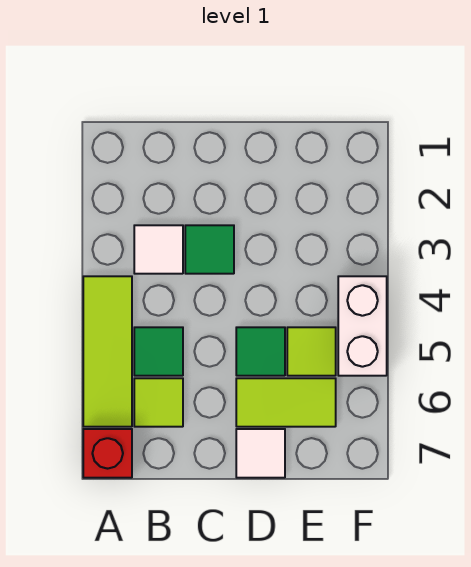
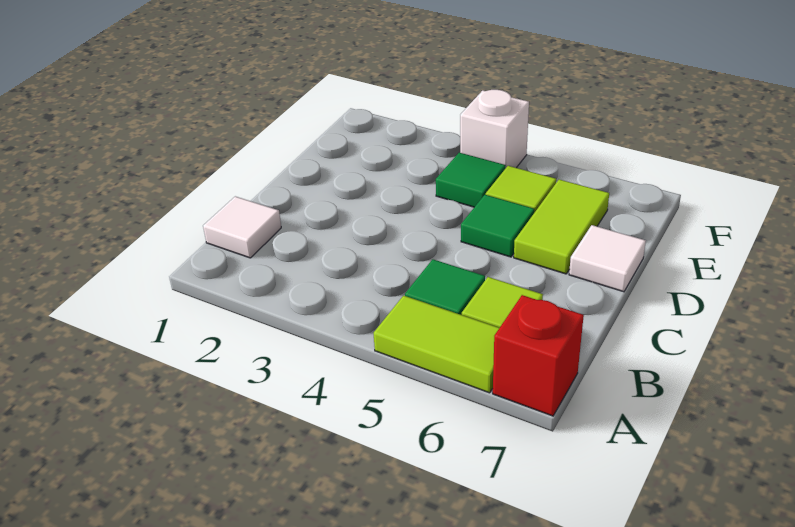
lime tile A4:A6 level 1 -> lime tile A5:A6 level 1
white tile B3 level 1 -> white tile B1 level 1
green tile C3 level 1 -> green tile E4 level 1
white brick F4:F5 level 1 -> white brick F4 level 1

